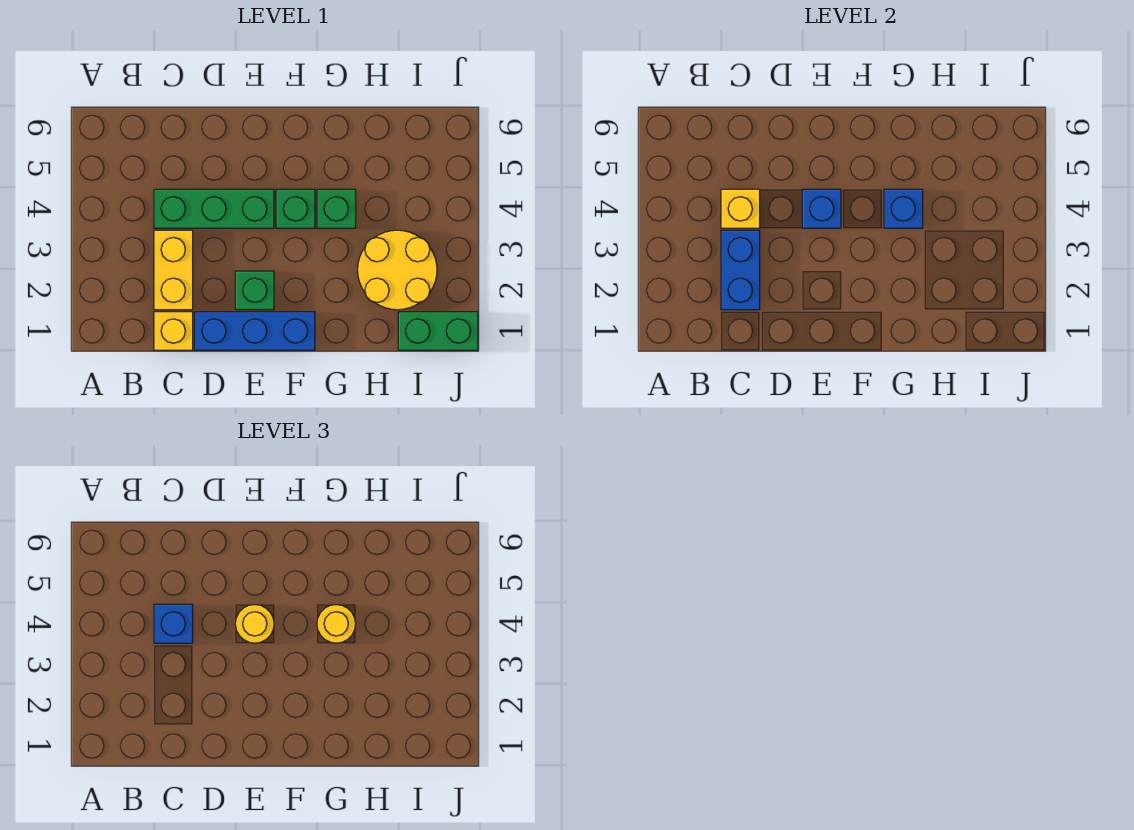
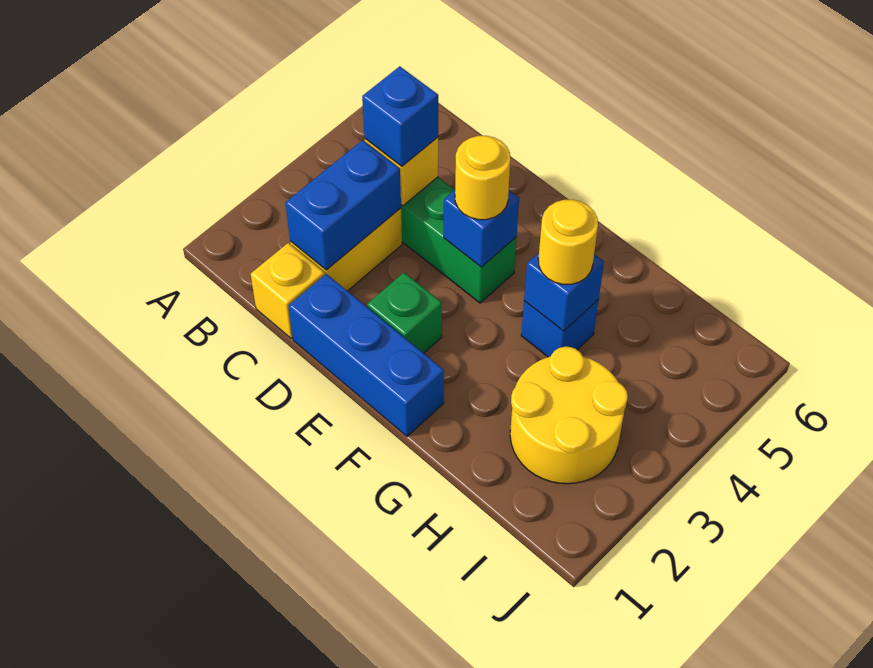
green brick F4 level 1 -> none
green brick G4 level 1 -> blue brick G4 level 1
green brick I1:J1 level 1 -> none

